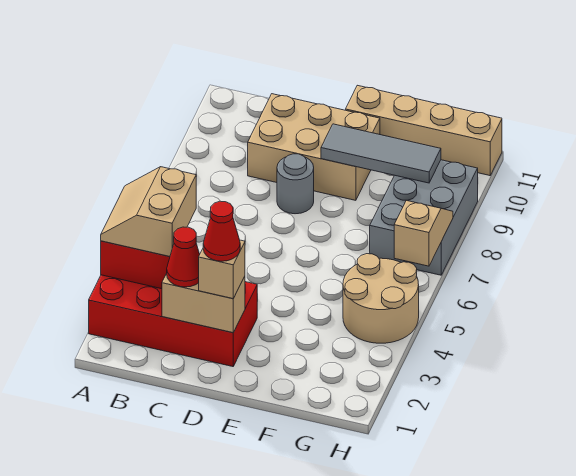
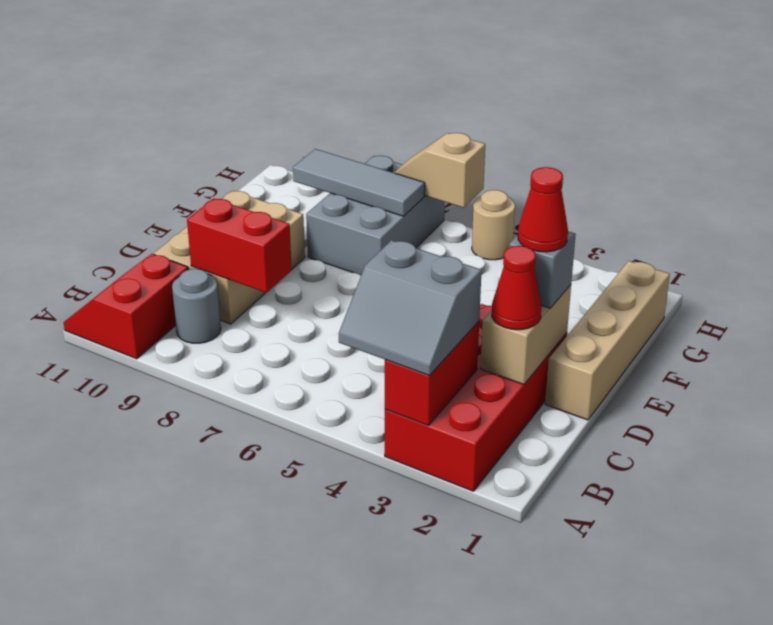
tan slope A3:B4 level 3 top B -> grey slope A3:B4 level 3 top B
none -> red slope A10:B11 level 1 top 10
none -> red brick C8:C9 level 2
tan brick D2 level 3 -> grey brick D2 level 3
grey round brick D8 level 1 -> grey round brick B9 level 1
grey tile E9:G9 level 2 -> grey tile G7:G9 level 2
tan brick E11:H11 level 1 -> tan brick D1:G1 level 1
tan round brick G4:H5 level 1 -> tan round brick H5 level 1
grey brick G7:H9 level 1 -> grey brick F7:H8 level 1

